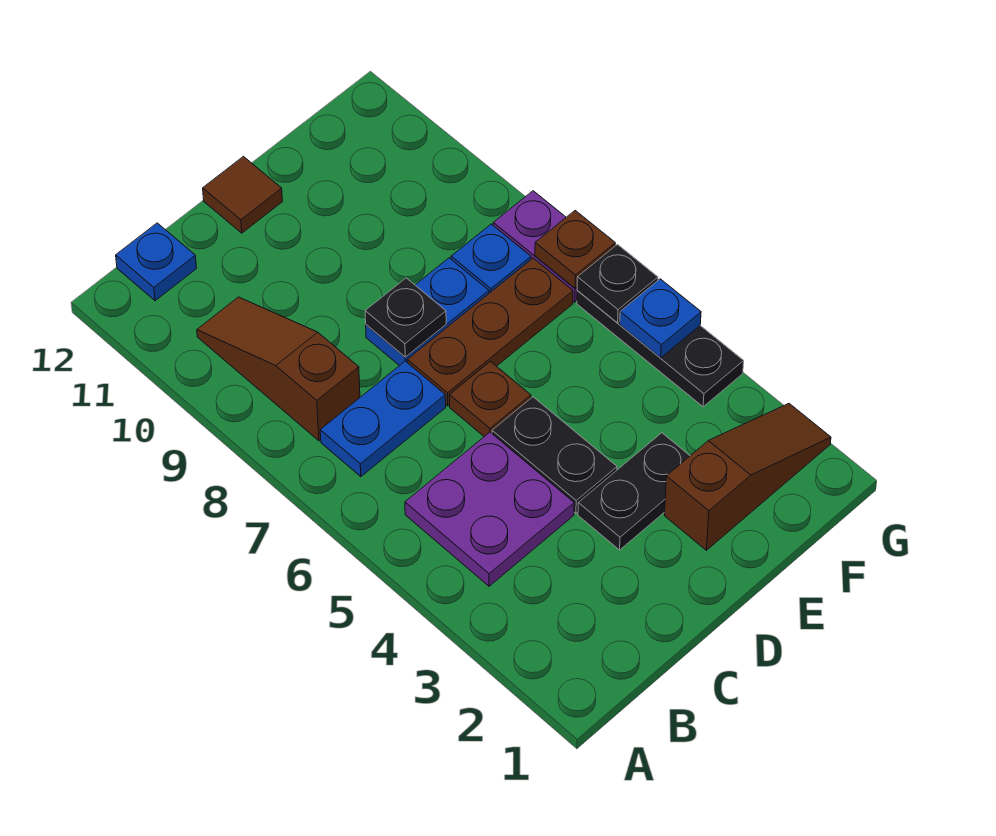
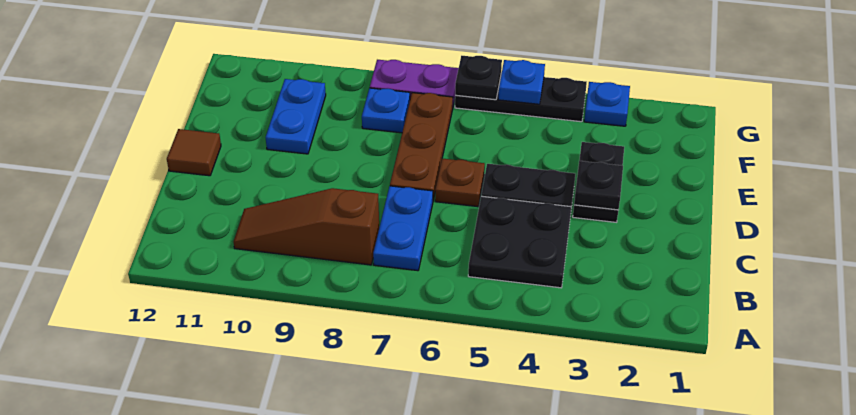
purple plate B4:C5 level 1 -> black plate B4:C5 level 1
blue plate B12 level 1 -> blue plate G3 level 1
blue plate D8:E8 level 1 -> blue plate E10:F10 level 1
black plate D8 level 2 -> black plate D3 level 2
brown slope E2:G2 level 1 top E -> none
brown plate G7 level 2 -> none

